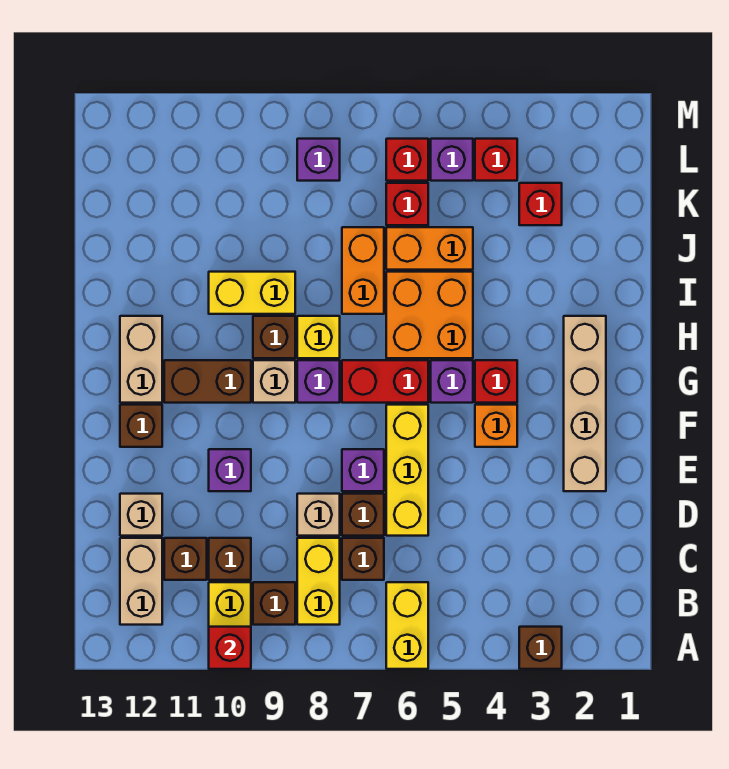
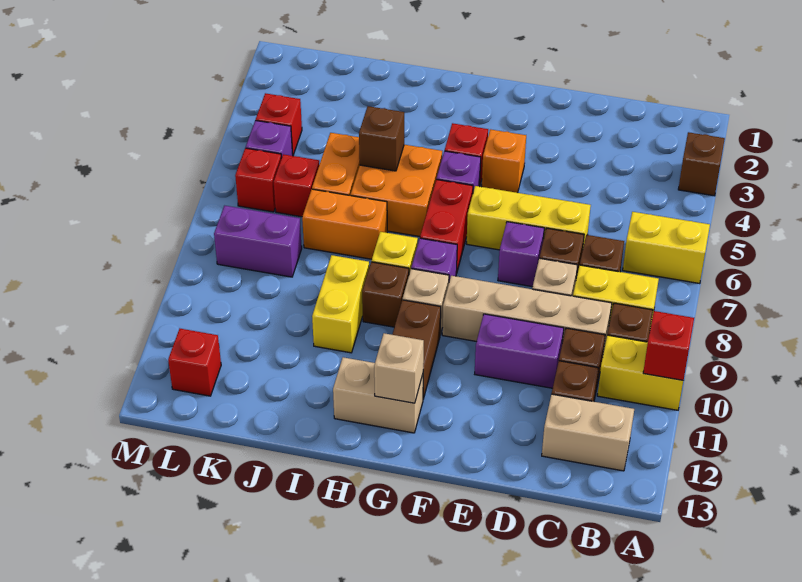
tan brick D12 level 1 -> tan brick G12 level 2
tan brick E2:H2 level 1 -> tan brick C9:F9 level 1
purple brick E10 level 1 -> purple brick D10:E10 level 1
brown brick F12 level 1 -> brown brick I5 level 2
red brick K3 level 1 -> red brick L12 level 1
purple brick L8 level 1 -> purple brick K8:L8 level 1

